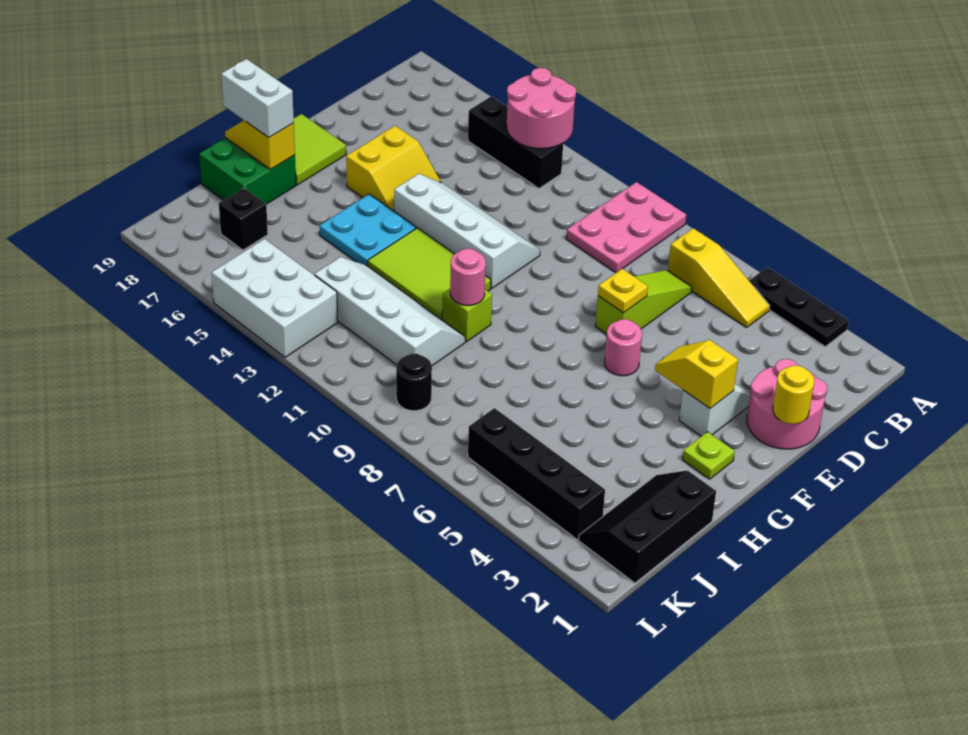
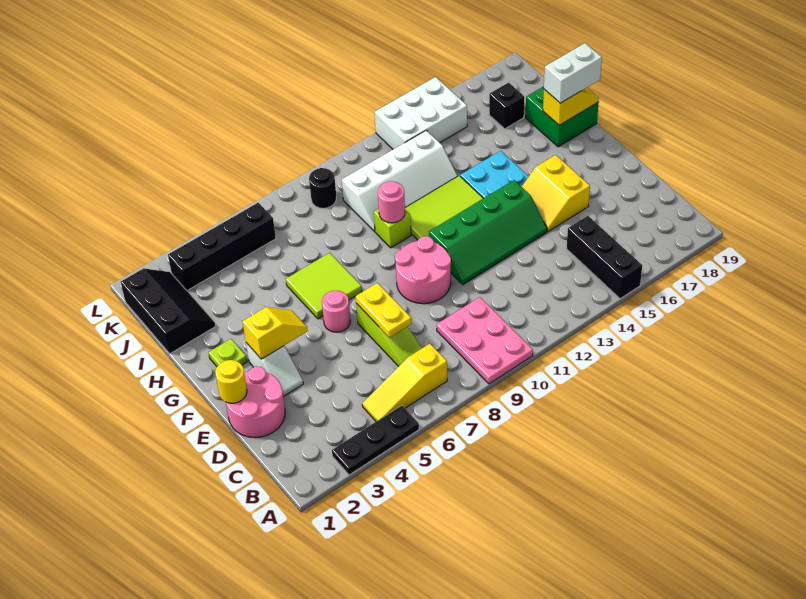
pink round brick A13:B14 level 2 -> pink round brick E9:F10 level 1
black brick B13:B15 level 1 -> black brick A15:C15 level 1
yellow plate E7 level 2 -> yellow plate D7:E7 level 2
white slope E11:F14 level 1 top F -> green slope E11:F14 level 1 top F
lime tile F18:G19 level 1 -> lime tile G6:H7 level 1

